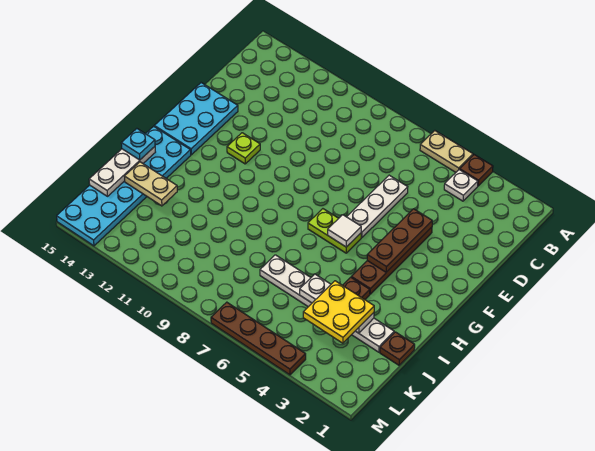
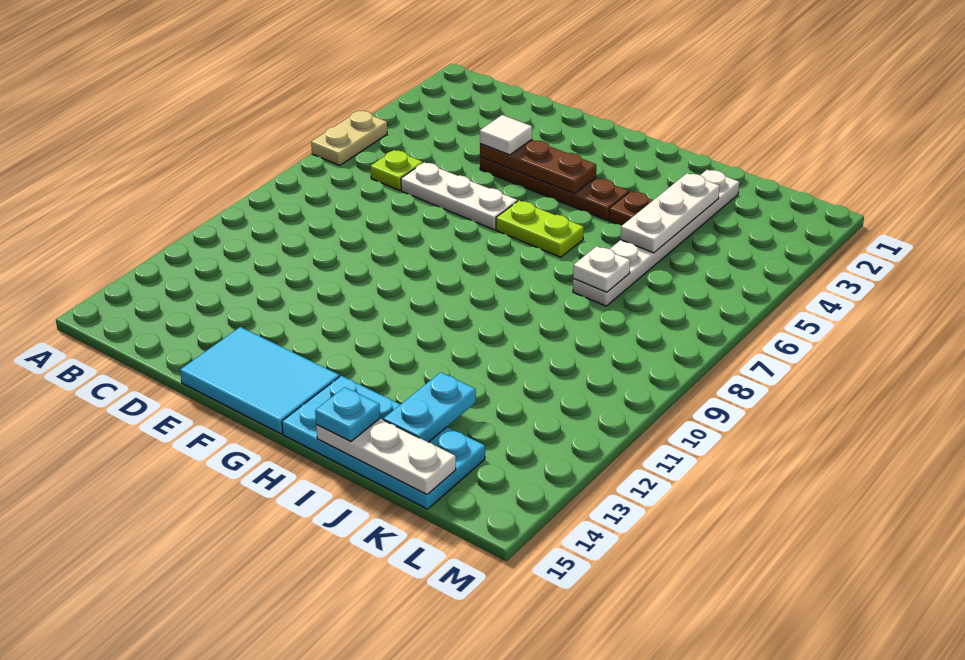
brown plate A4 level 1 -> none
white plate B4 level 1 -> white plate J7 level 2
cyan plate E14:G15 level 1 -> cyan tile E14:G15 level 1
lime plate F12 level 1 -> lime plate C6 level 1
lime plate G6:G7 level 1 -> lime plate G6:H6 level 1
white tile G6 level 2 -> white tile E4 level 3
cyan plate H14:M15 level 1 -> cyan plate H14:K15 level 1
brown plate J1 level 1 -> none
yellow plate J3:K4 level 3 -> none
tan plate J13:J14 level 2 -> cyan plate J13:J14 level 2
brown plate M4:M7 level 1 -> none

